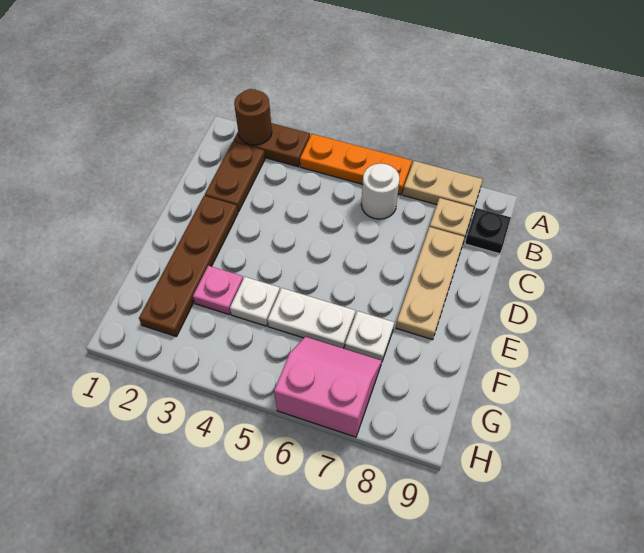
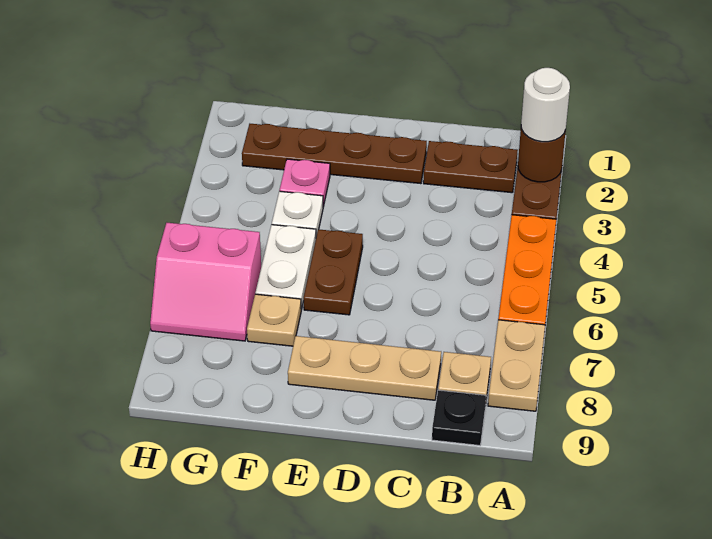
white round brick B6 level 1 -> white round brick A2 level 3
none -> brown plate E5:E6 level 1
white plate F7 level 1 -> tan plate F7 level 1
pink slope G6:H7 level 1 top H -> pink slope G6:H7 level 1 top 6

